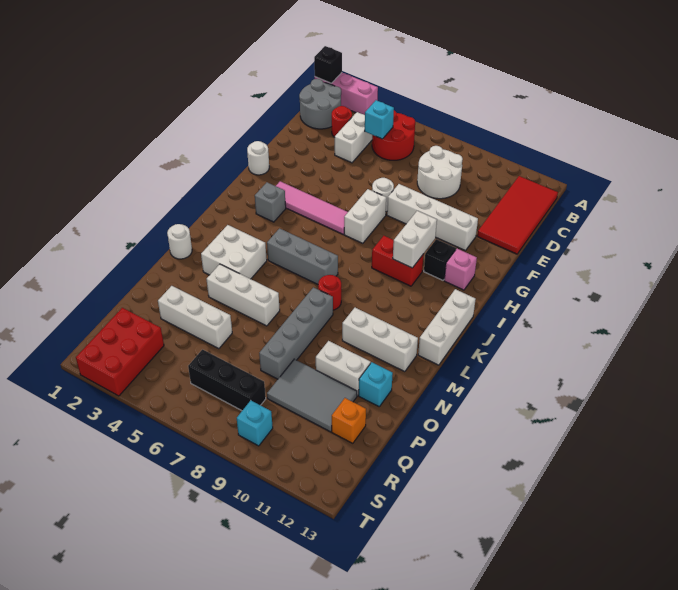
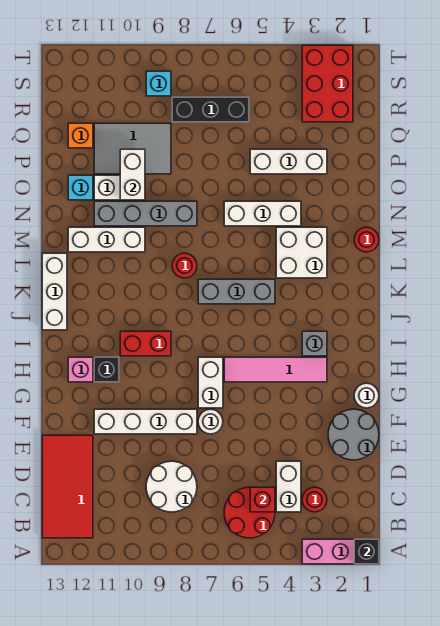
grey round brick B1:C2 level 1 -> grey round brick E1:F2 level 1
cyan brick C5 level 2 -> red brick C5 level 2
white brick H10:I10 level 2 -> white brick O10:P10 level 2
white round brick M1 level 1 -> red round brick M1 level 1
grey brick M8:P8 level 1 -> grey brick N8:N11 level 1

